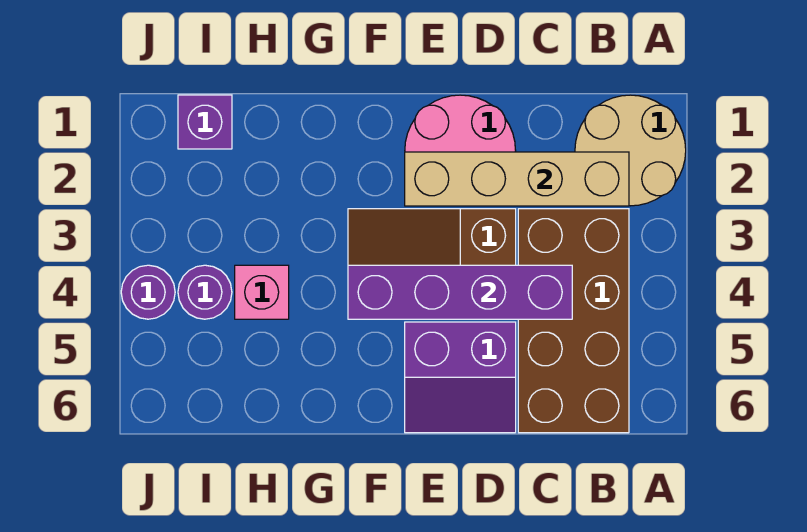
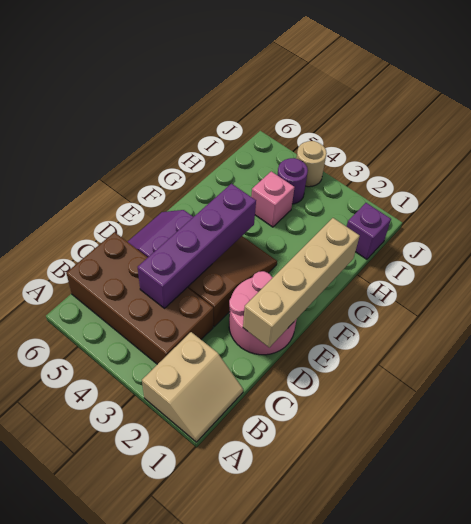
tan round brick A1:B2 level 1 -> tan slope A1:B2 level 1 top 2
tan brick B2:E2 level 2 -> tan brick D1:G1 level 2
purple round brick J4 level 1 -> tan round brick J4 level 1

